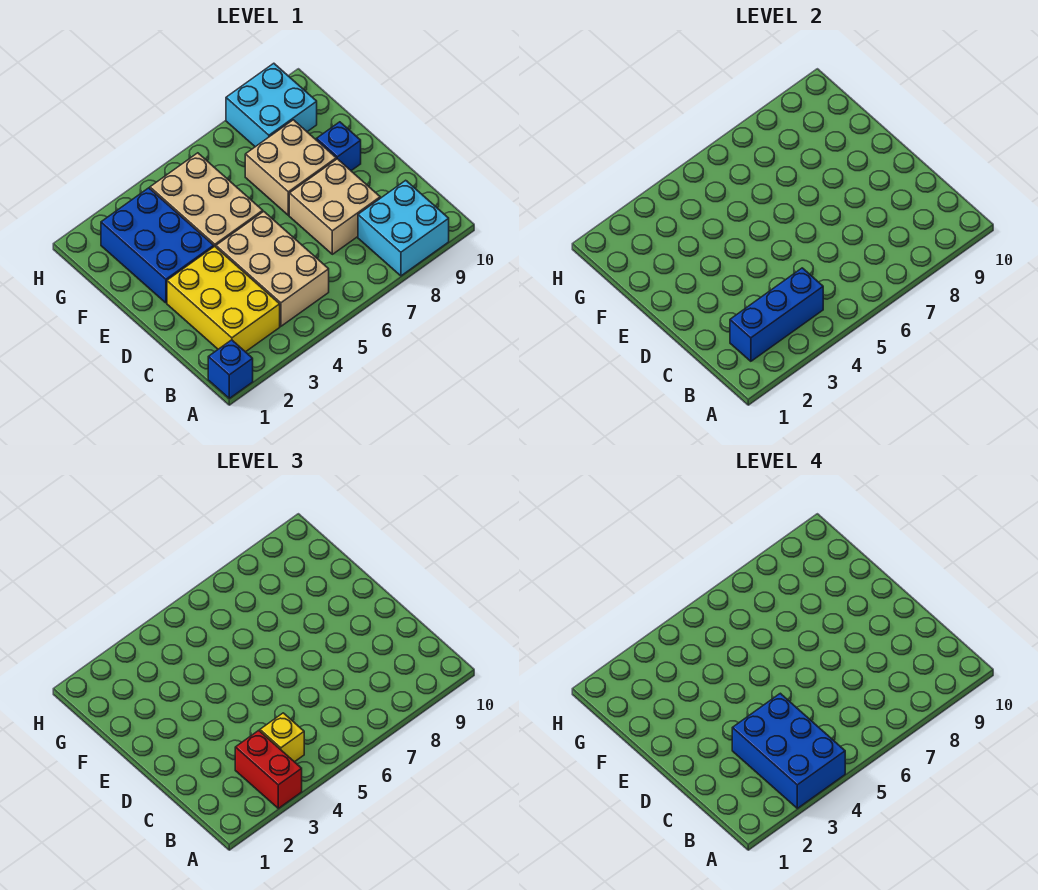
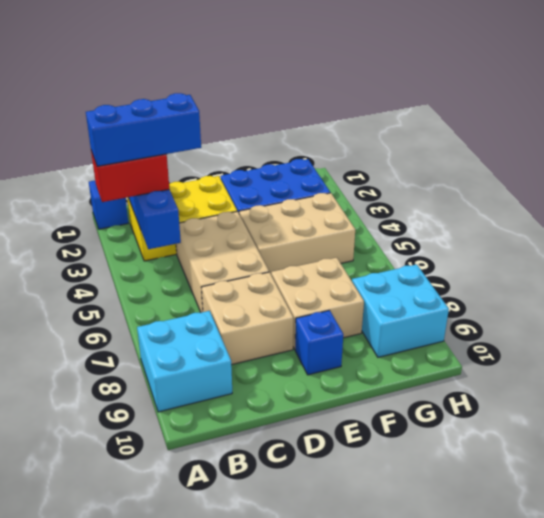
blue brick A3:C4 level 4 -> blue brick A3:C3 level 4
tan brick B4:D5 level 1 -> tan brick C4:D6 level 1
yellow brick B4 level 3 -> none

